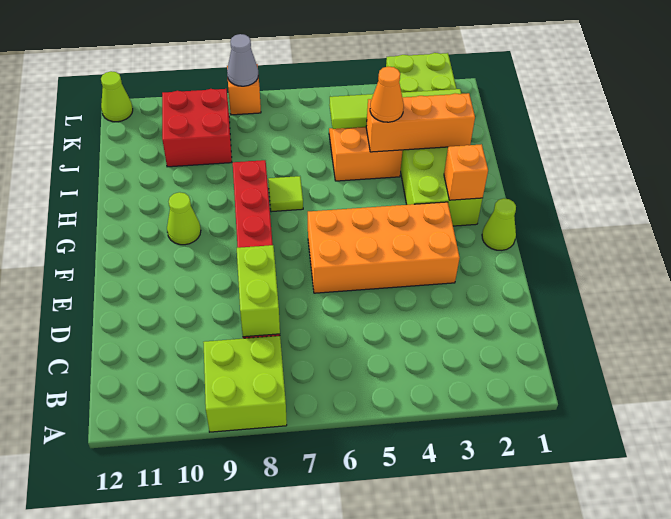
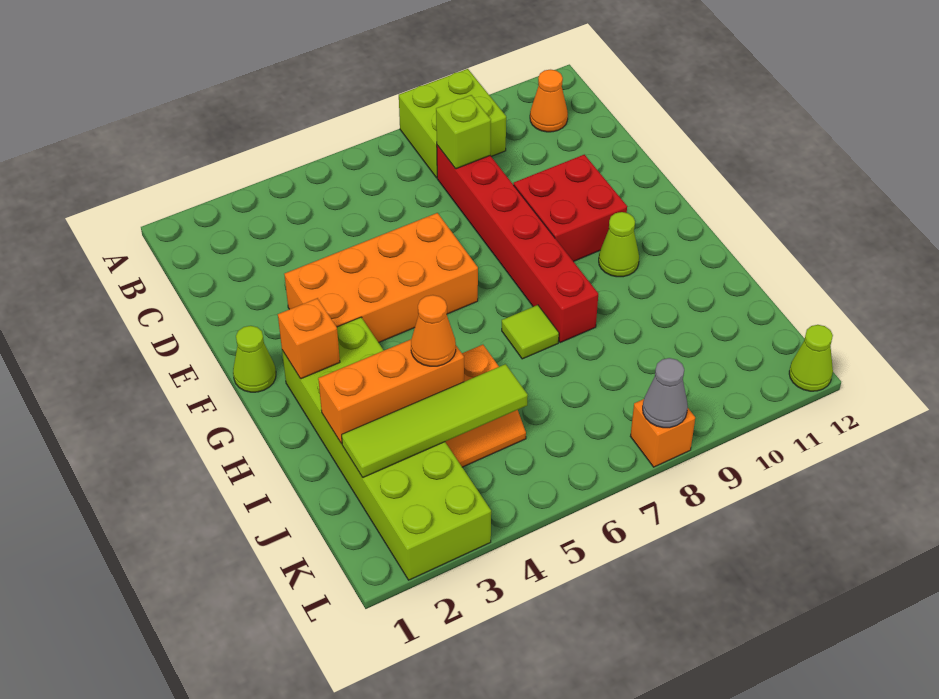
none -> orange cone B11 level 1
lime brick C8:D8 level 2 -> lime brick C8 level 2
red brick J9:K10 level 1 -> red brick E9:F10 level 1

